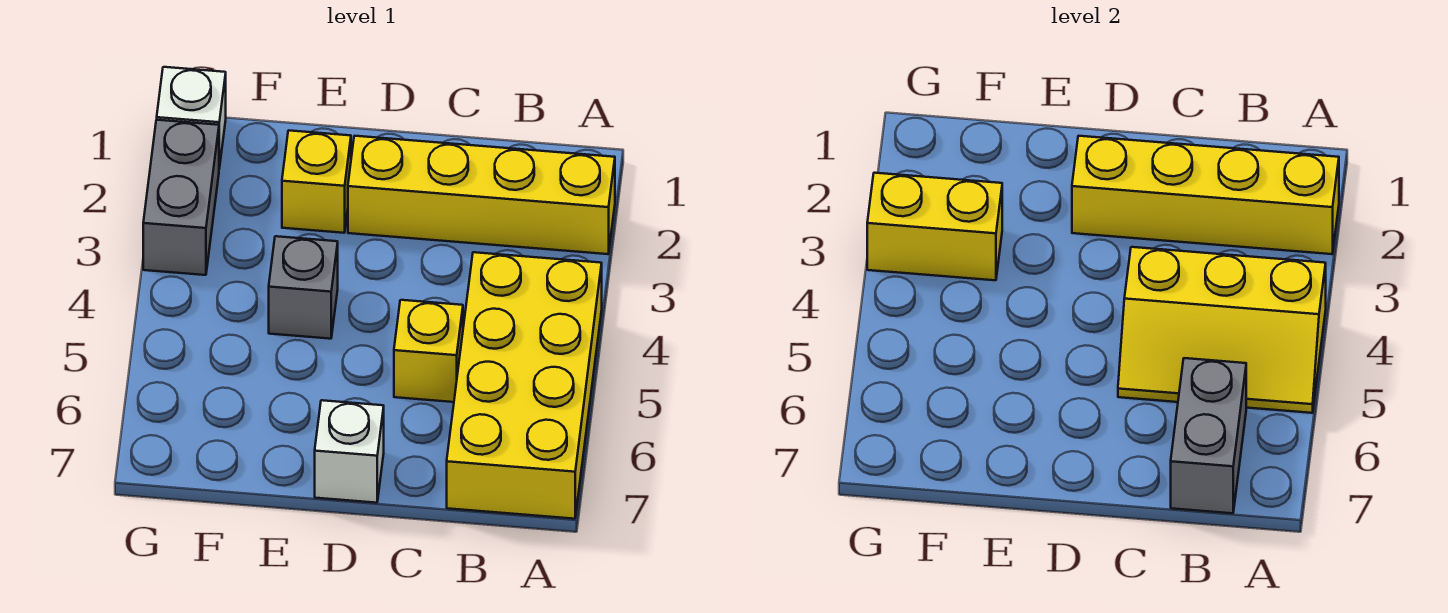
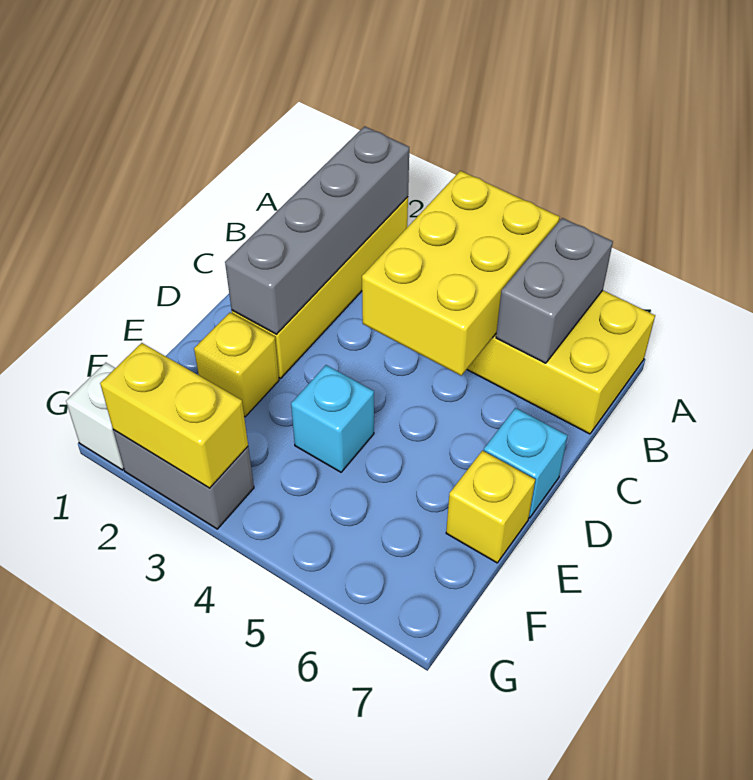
yellow brick A2:D2 level 2 -> grey brick A2:D2 level 2
yellow slope A4:C5 level 2 top 4 -> yellow brick A4:C5 level 2
grey brick B6:B7 level 2 -> grey brick A6:B6 level 2
yellow brick C5 level 1 -> yellow brick E7 level 1
white brick D7 level 1 -> cyan brick D7 level 1
grey brick E4 level 1 -> cyan brick E4 level 1
yellow brick F3:G3 level 2 -> yellow brick G2:G3 level 2

